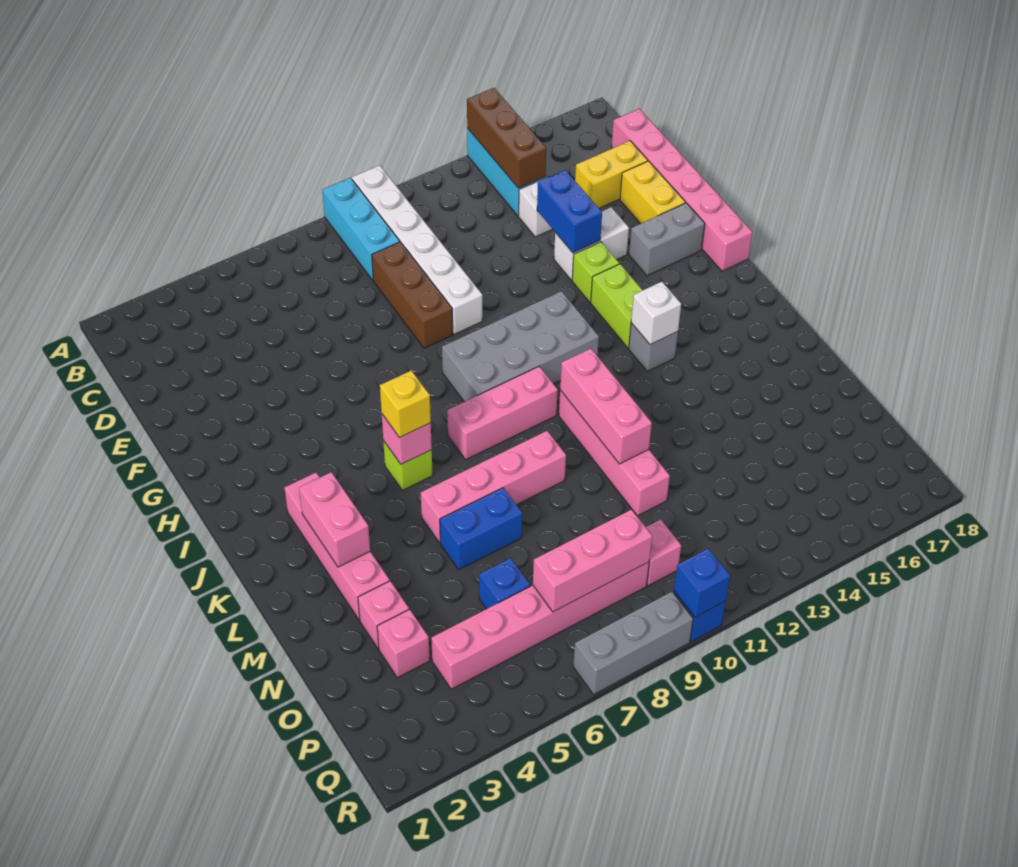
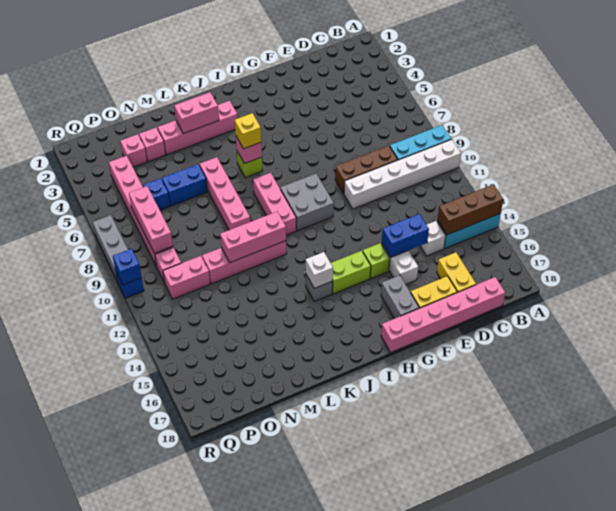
grey brick H9:I12 level 1 -> grey brick H9:I10 level 1
blue brick M6:M7 level 1 -> blue brick M6:N6 level 1
none -> pink brick O11:P11 level 1

